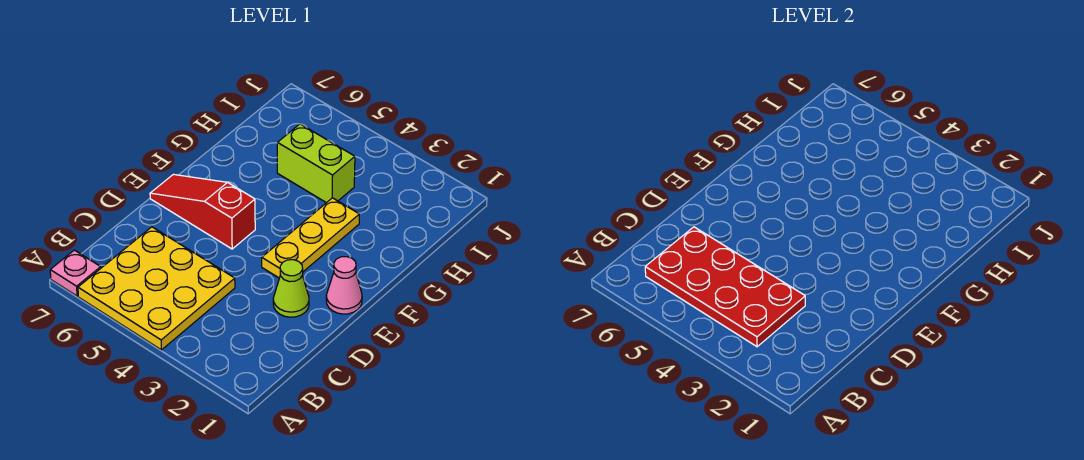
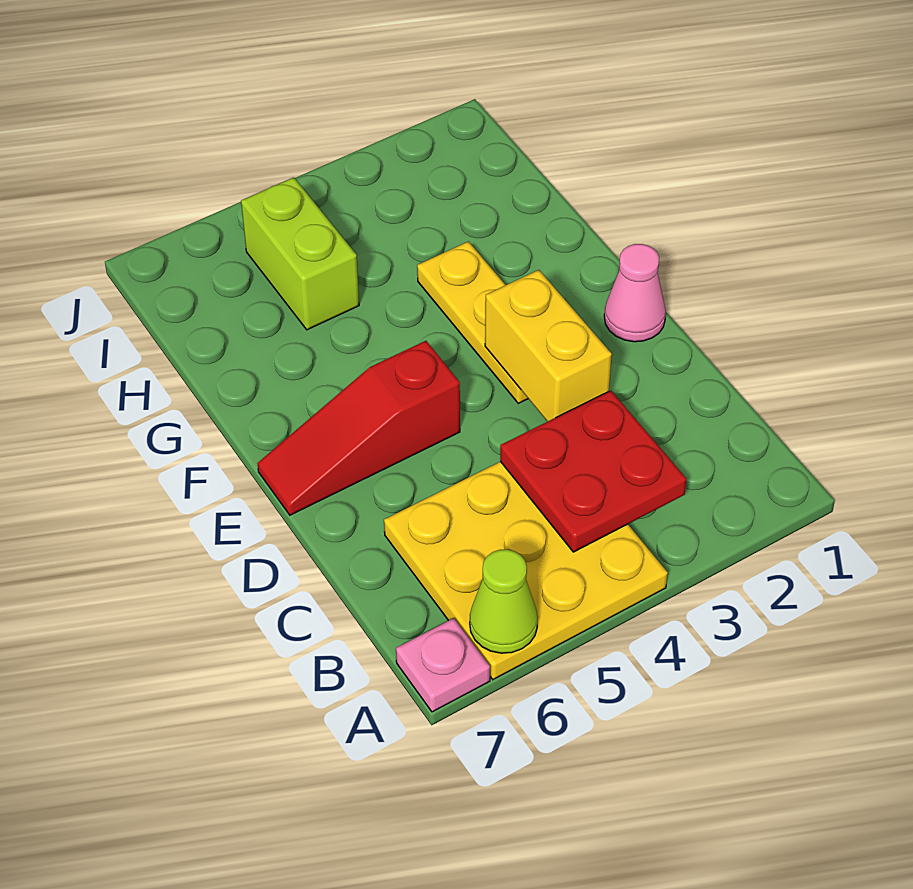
red plate B3:C6 level 2 -> red plate B3:C4 level 2
lime cone D2 level 1 -> lime cone A6 level 2
none -> yellow brick D3:E3 level 2
lime brick H4:H5 level 1 -> lime brick H5:I5 level 1

